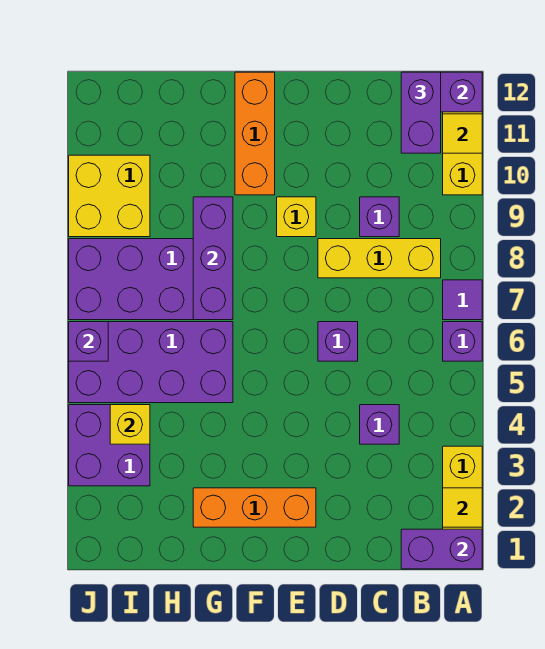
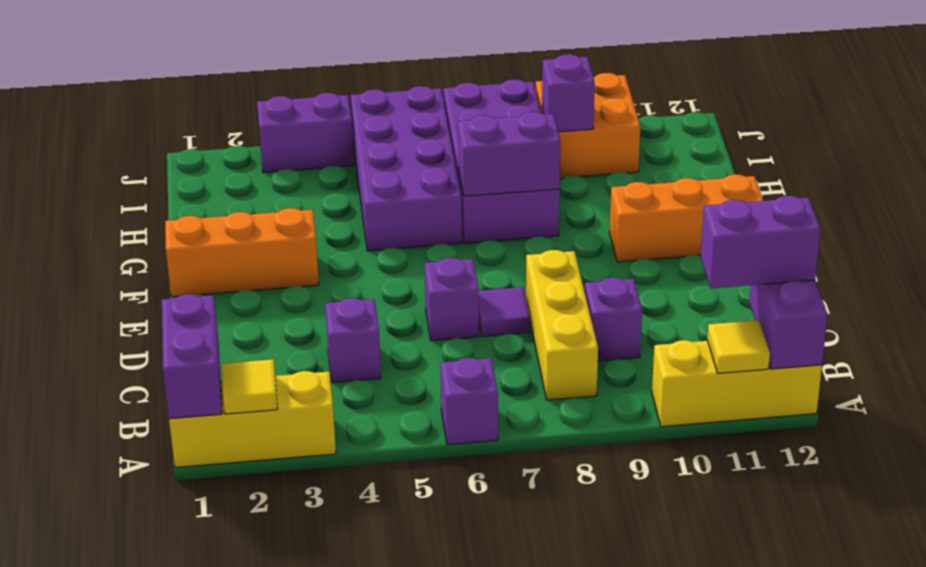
purple tile A7 level 1 -> purple tile D7 level 1
orange brick E2:G2 level 1 -> orange brick F1:F3 level 1
yellow brick E9 level 1 -> none
purple brick G7:G9 level 2 -> purple brick G7:G8 level 2
purple brick I3:J4 level 1 -> purple brick J3:J4 level 1
yellow brick I4 level 2 -> none
yellow brick I9:J10 level 1 -> orange brick I9:J10 level 1
purple brick J6 level 2 -> purple brick I9 level 2

